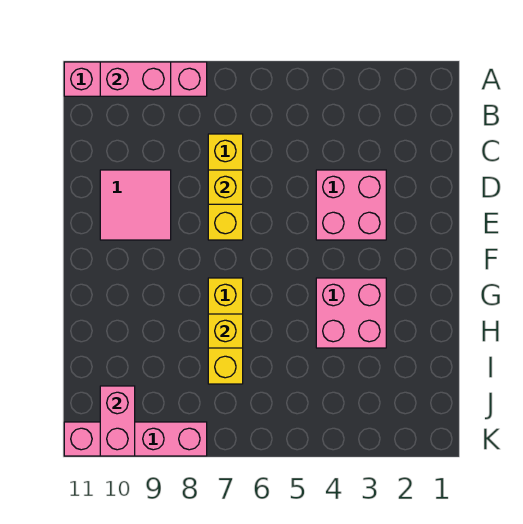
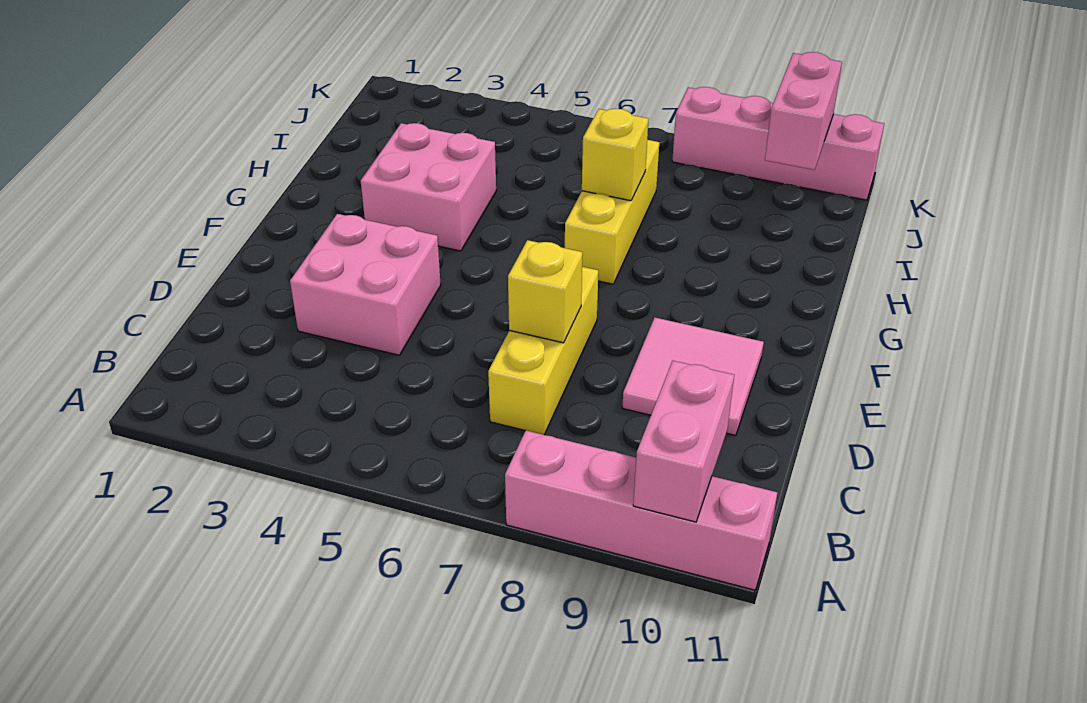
pink brick A9:A10 level 2 -> pink brick A10:B10 level 2

